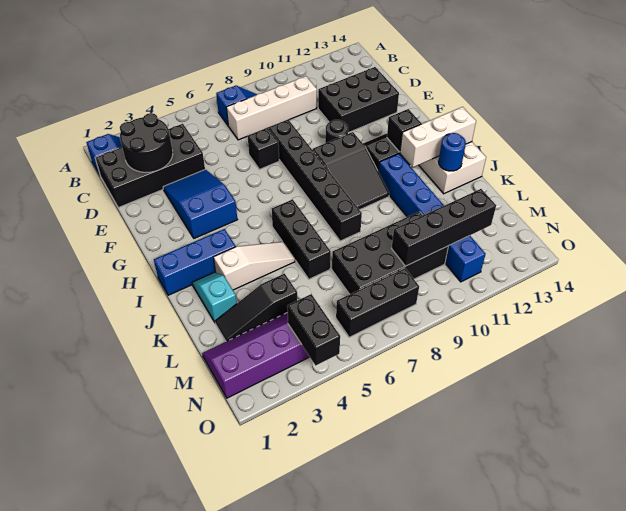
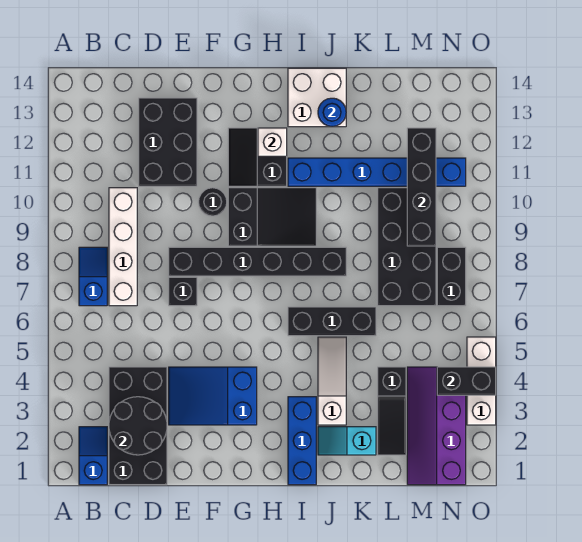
black brick H12 level 2 -> white brick H12 level 2
white brick I12:I14 level 2 -> white brick O3:O5 level 1
black brick N6:N8 level 1 -> black brick N7:N8 level 1

